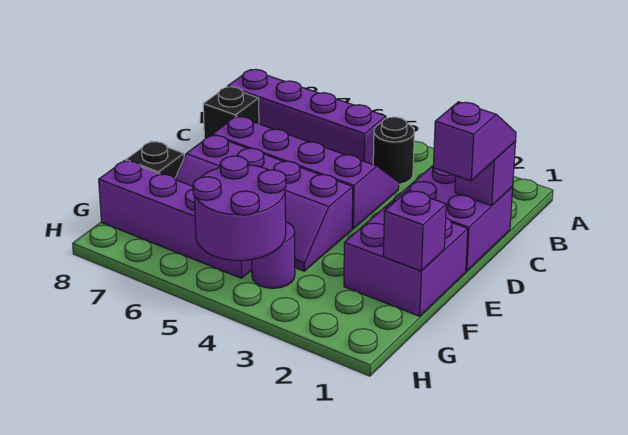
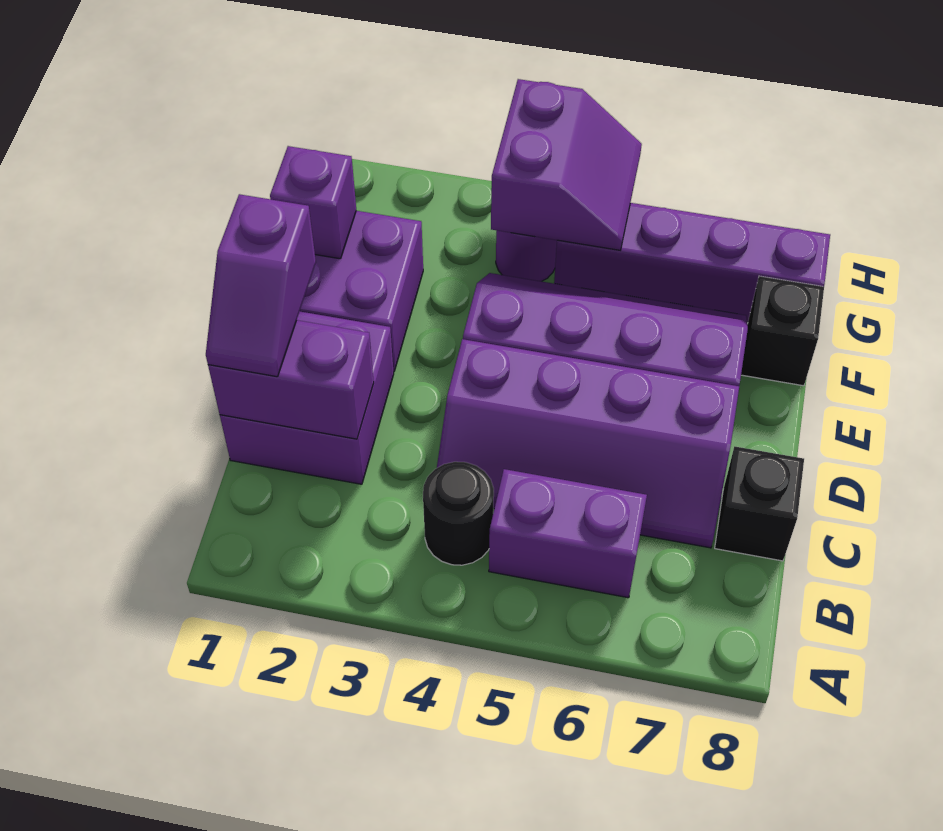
purple brick B5:B8 level 1 -> purple brick B5:B6 level 1
purple brick C1 level 2 -> purple brick C1:C2 level 2
purple round brick G4:H5 level 2 -> purple slope G4:H5 level 2 top 4

